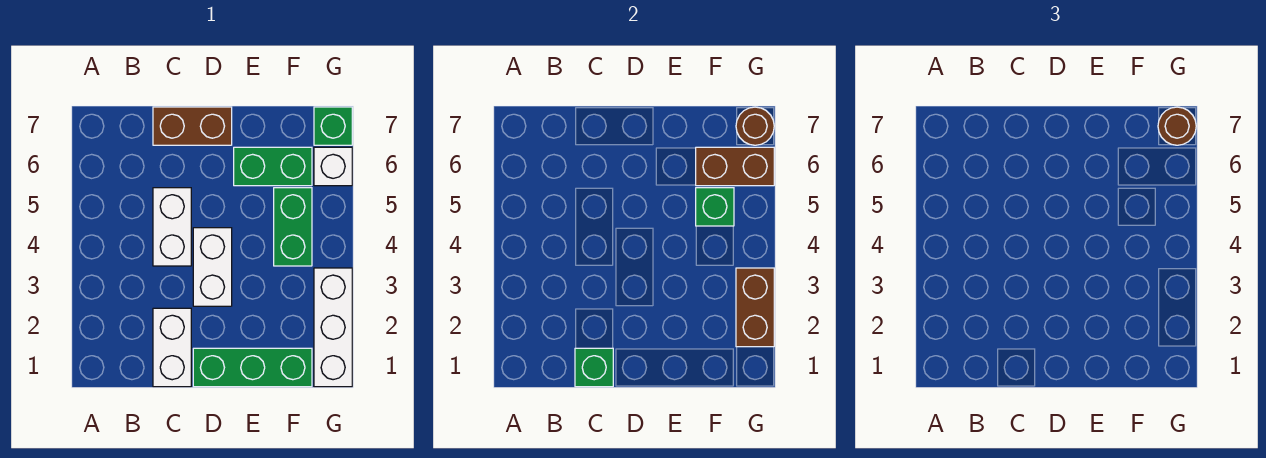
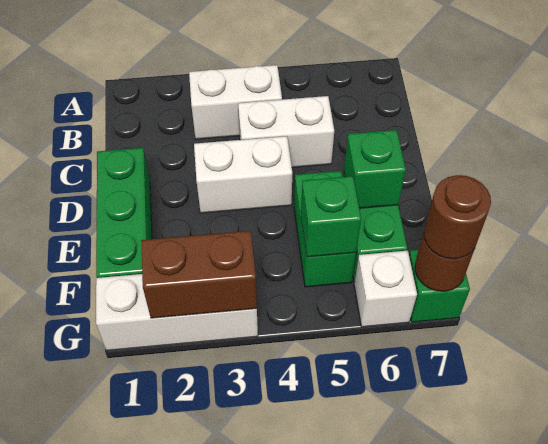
white brick C1:C2 level 1 -> white brick B3:B4 level 1
green brick C1 level 2 -> green brick E6 level 2
brown brick C7:D7 level 1 -> none
green brick F4:F5 level 1 -> green brick E5:F5 level 1
brown brick F6:G6 level 2 -> none

